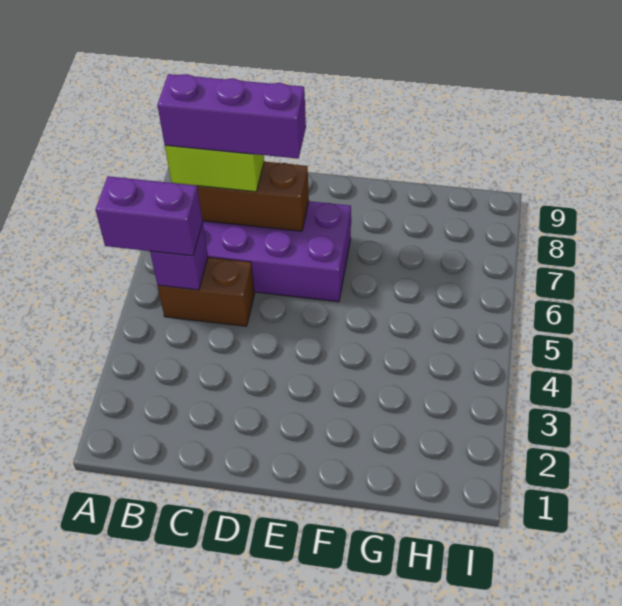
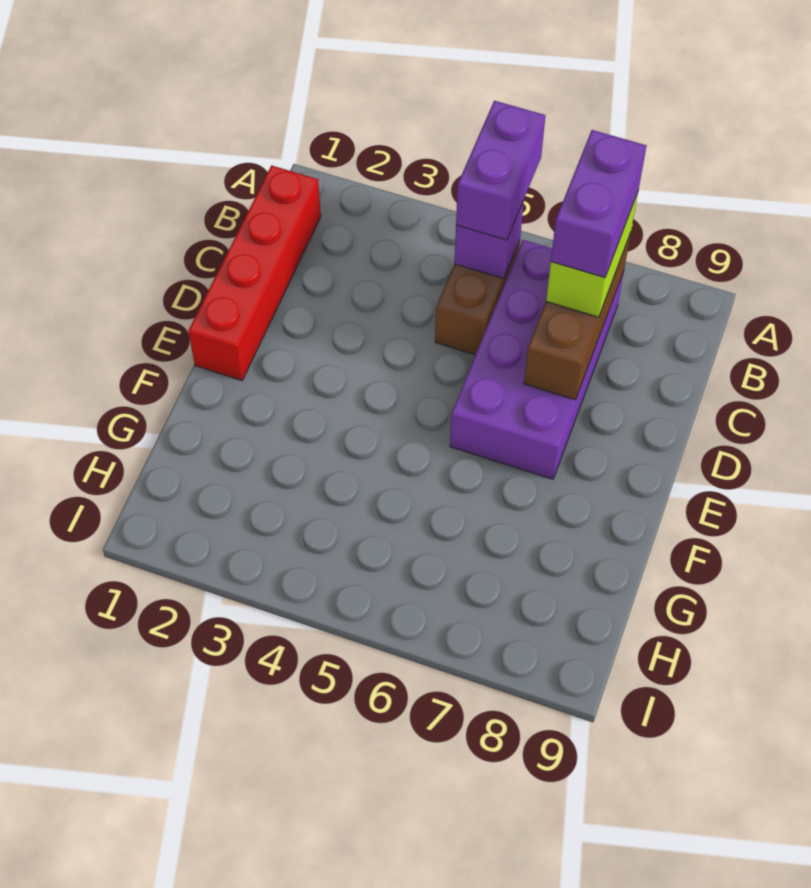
none -> red brick B1:E1 level 1
purple brick B7:D7 level 4 -> purple brick B7:C7 level 4

